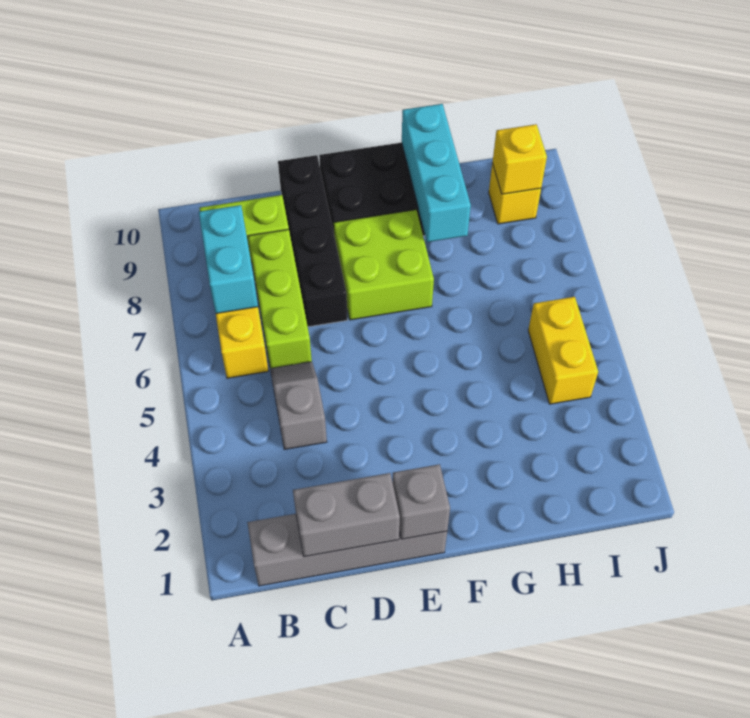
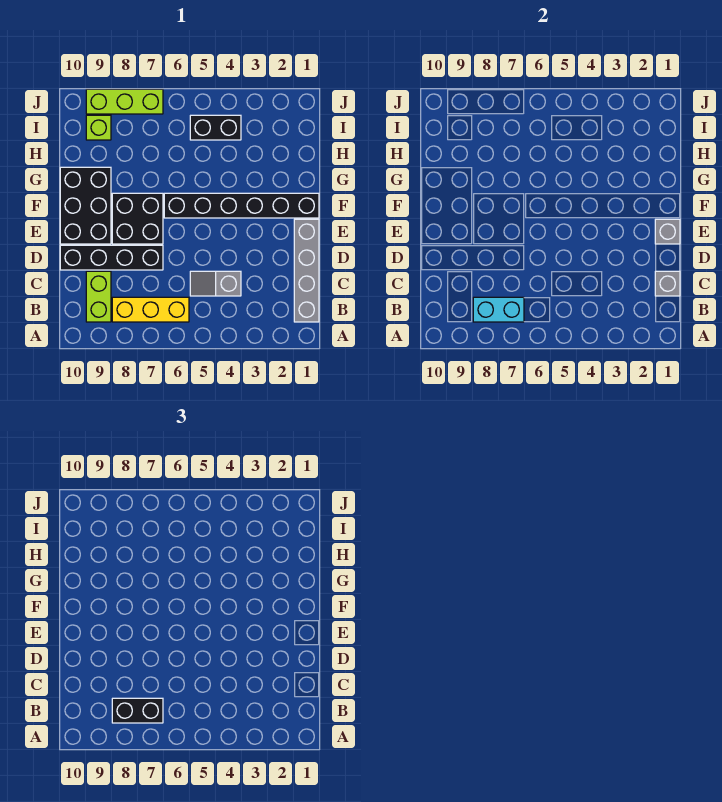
none -> black brick B7:B8 level 3
grey brick C1:D1 level 2 -> grey brick C1 level 2
lime brick C6:C8 level 1 -> lime brick J7:J9 level 1
lime brick E7:F8 level 1 -> black brick E7:F8 level 1
none -> black brick F1:F6 level 1
cyan brick G8:G10 level 2 -> none
yellow brick I4:I5 level 1 -> black brick I4:I5 level 1
yellow brick I9 level 1 -> lime brick I9 level 1
yellow brick I9 level 2 -> none

